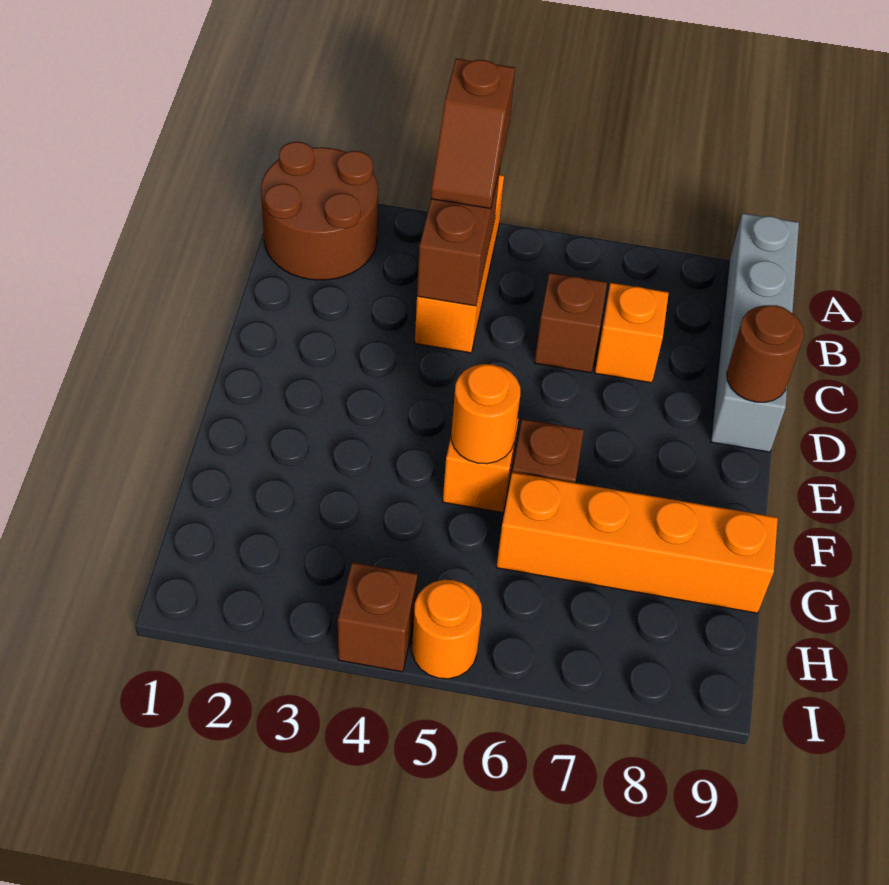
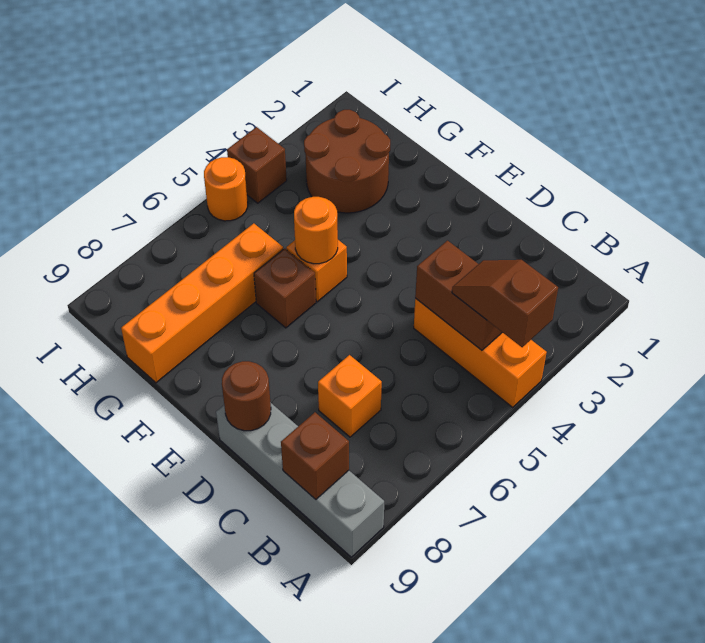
brown round brick A1:B2 level 1 -> brown round brick G2:H3 level 1
brown brick C6 level 1 -> brown brick B9 level 2

